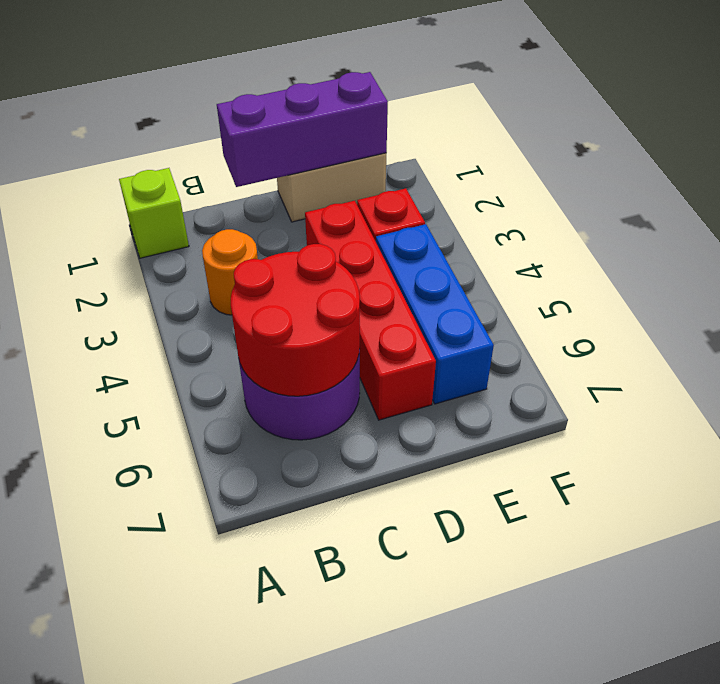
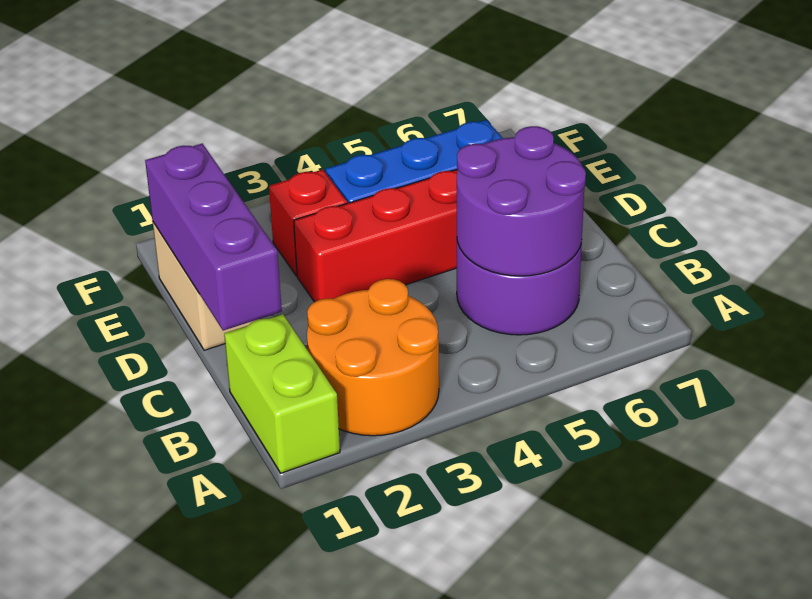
lime brick A1 level 1 -> lime brick A1:B1 level 1
orange round brick B3 level 1 -> orange round brick A2:B3 level 1
red round brick B5:C6 level 2 -> purple round brick B5:C6 level 2

